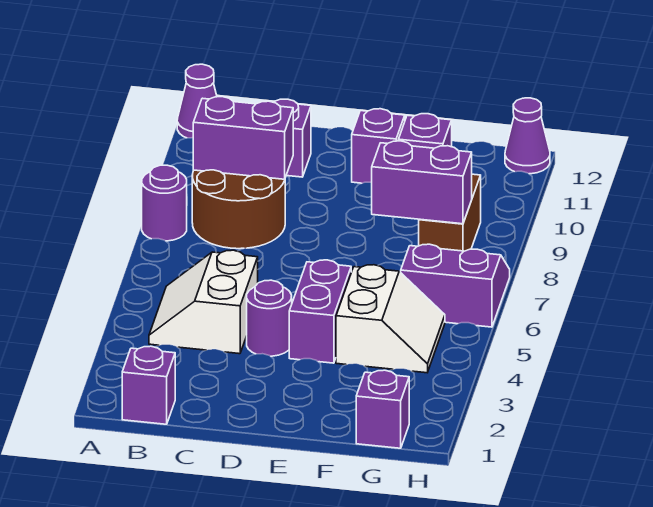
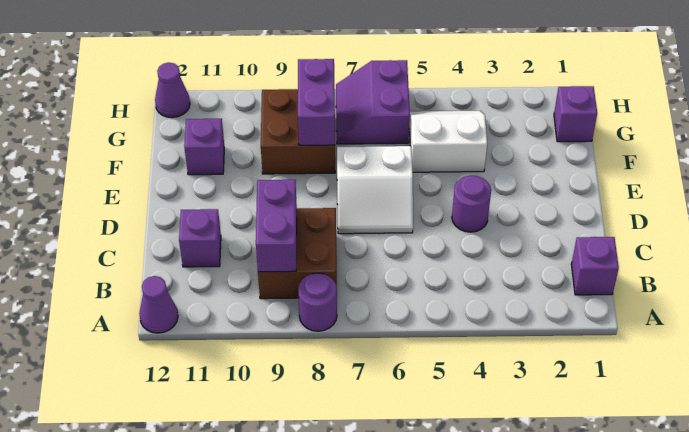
white slope B4:C5 level 1 top C -> white slope D6:E7 level 1 top E
brown round brick B8:C9 level 1 -> brown brick B8:C9 level 1
purple brick E4:E5 level 1 -> none
purple brick E11 level 1 -> none
brown brick G8:G9 level 1 -> brown brick F8:G9 level 1

